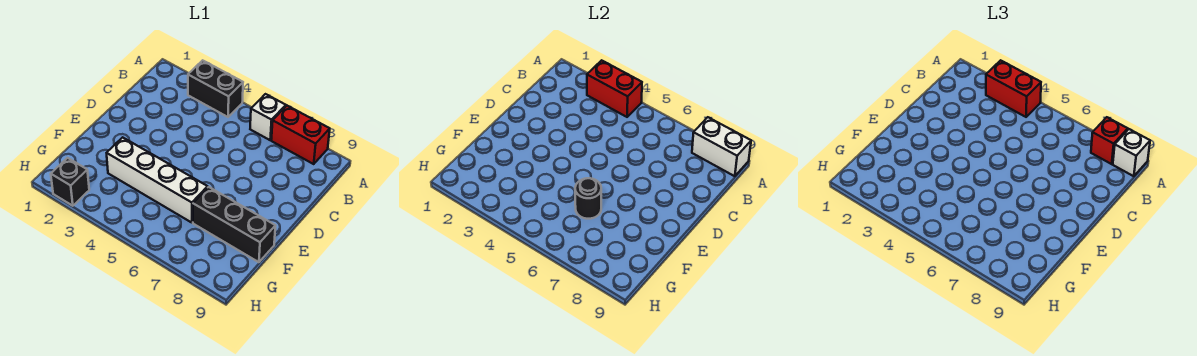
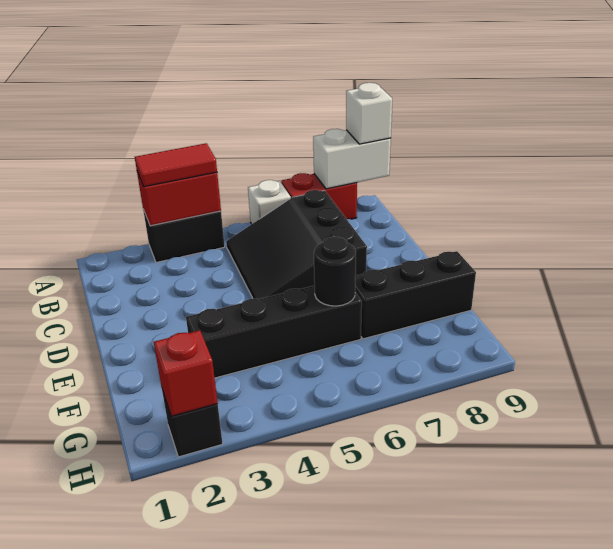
red brick A3:A4 level 3 -> red tile A3:A4 level 3
red brick A8 level 3 -> red brick H2 level 2
none -> black slope B5:D7 level 1 top 7
white brick F3:F6 level 1 -> black brick F3:F6 level 1

